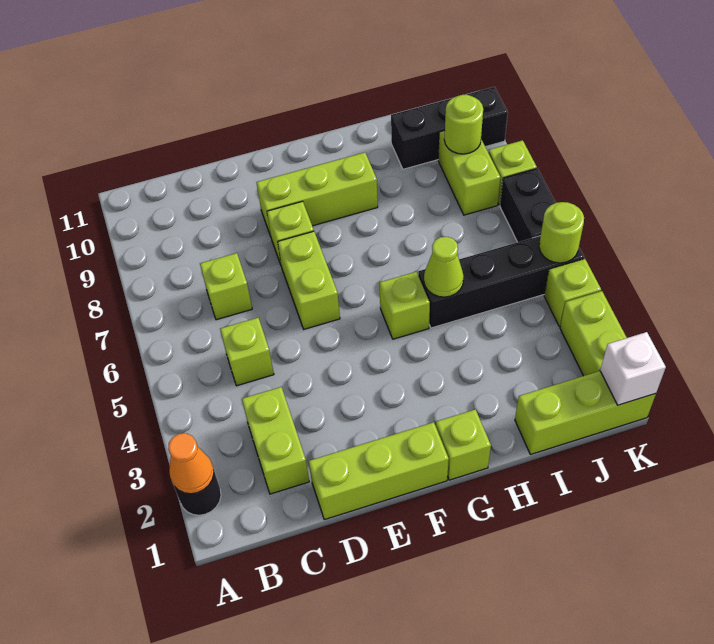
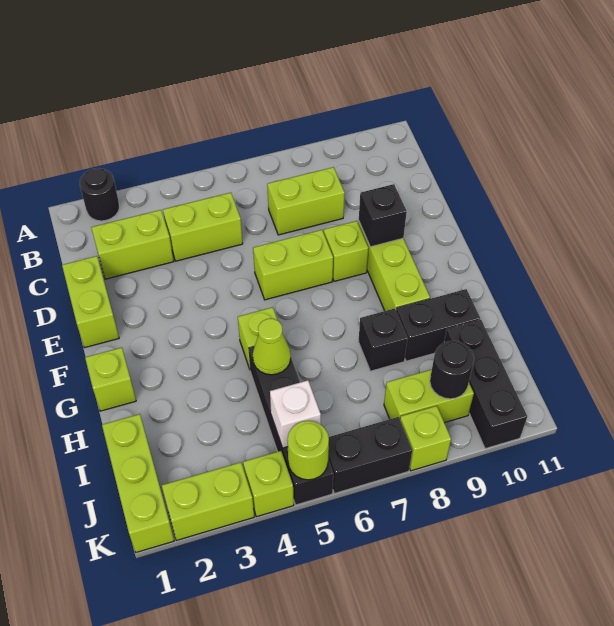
orange cone A2 level 2 -> none
lime brick C5 level 1 -> lime brick C4:C5 level 1
lime brick C7 level 1 -> lime brick C7:C8 level 1
lime brick D1:F1 level 1 -> lime brick D1:E1 level 1
none -> black brick E9 level 2
none -> black brick H8 level 1
none -> black brick H9:H10 level 1
lime round brick J9 level 2 -> black round brick J9 level 2
white brick K1 level 2 -> white brick J5 level 2

